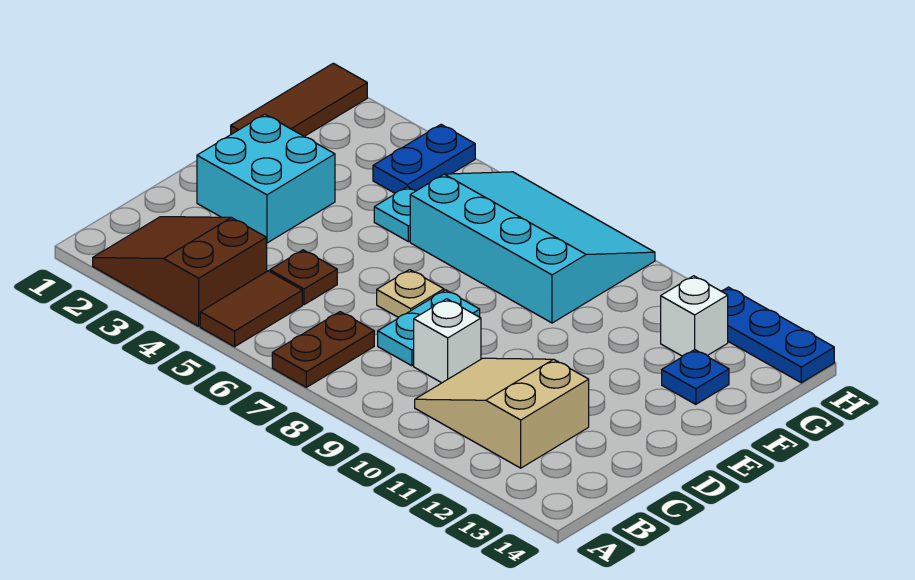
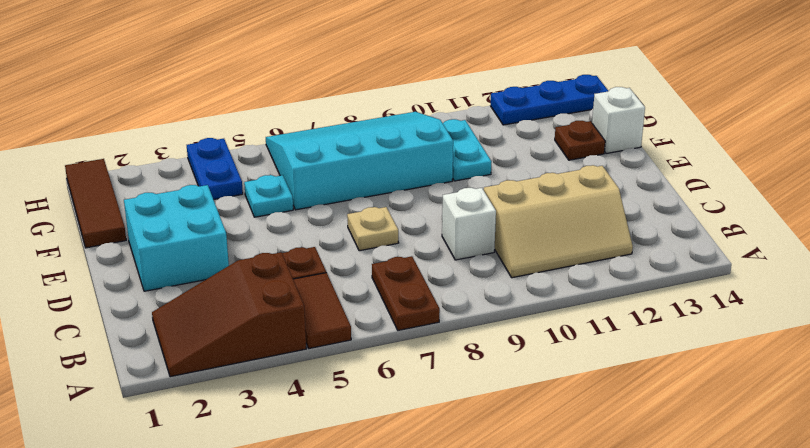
tan slope B10:C12 level 1 top 12 -> tan slope B10:C12 level 1 top C
cyan plate C8:D8 level 1 -> cyan plate F10:G10 level 1
blue plate F13 level 1 -> brown plate F13 level 1
white brick G12 level 1 -> white brick F14 level 1

